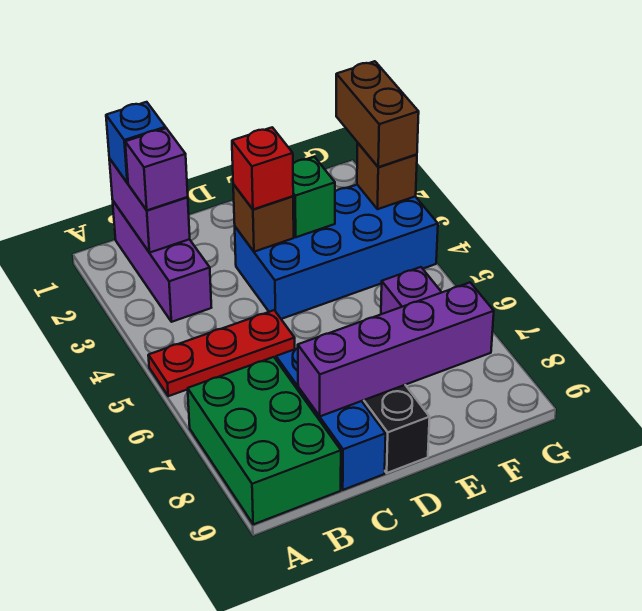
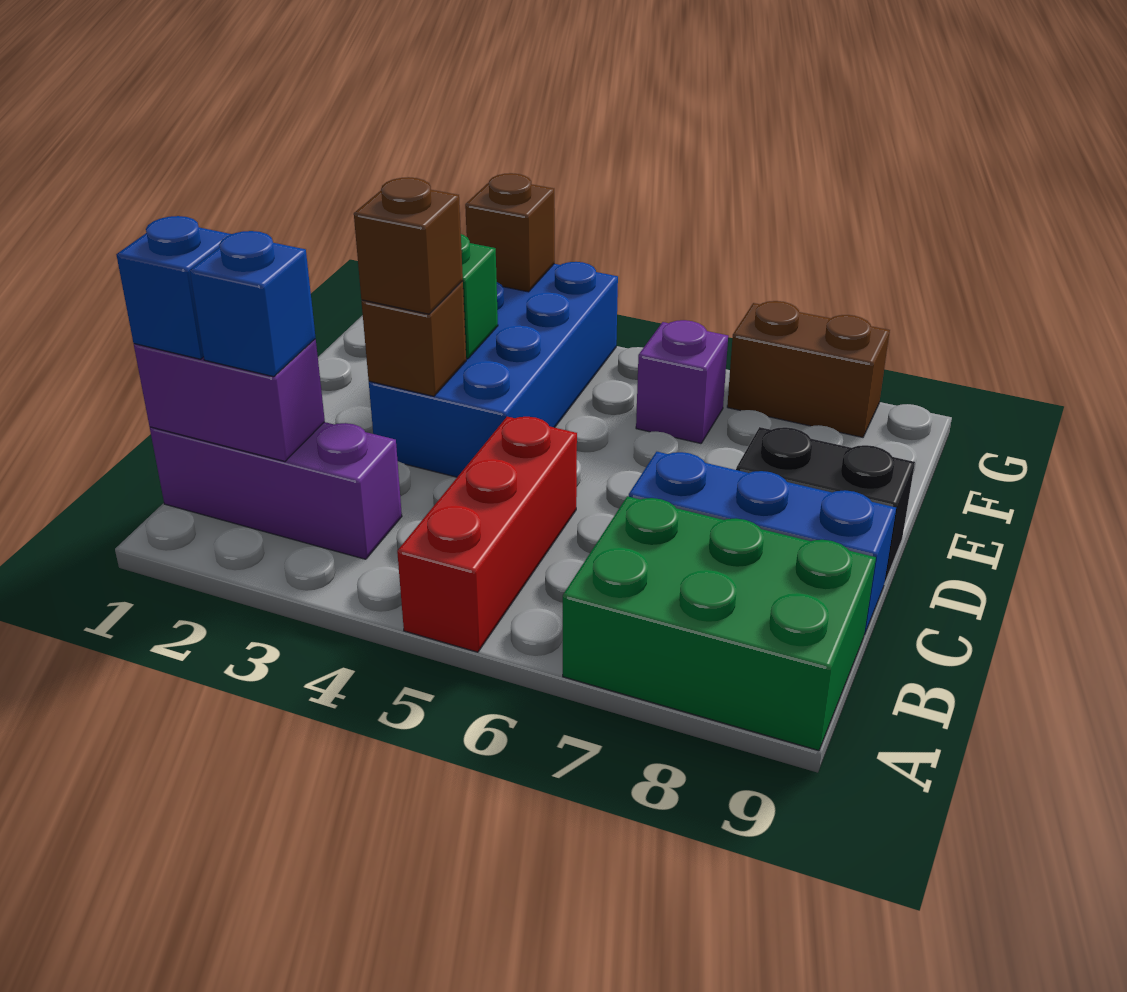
red plate A5:C5 level 1 -> red brick A5:C5 level 1
purple brick B2 level 3 -> blue brick B2 level 3
purple brick C8:F8 level 2 -> none
red brick D3 level 3 -> brown brick D3 level 3
brown brick G2:G3 level 3 -> brown brick G7:G8 level 1

